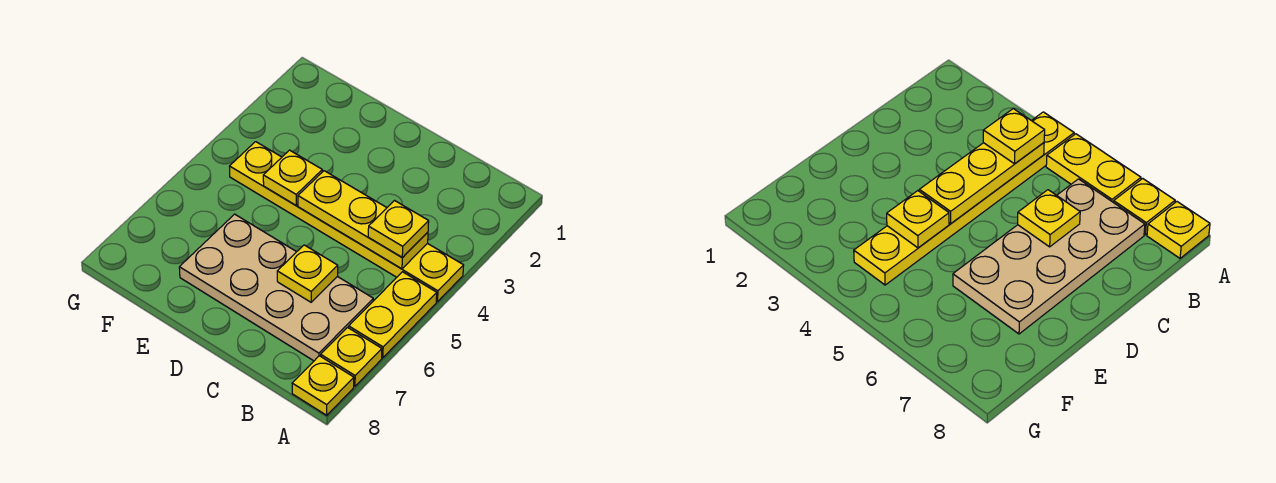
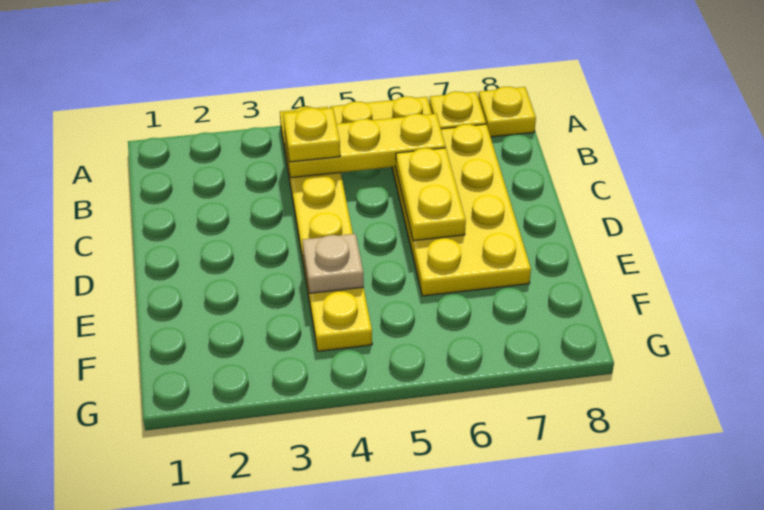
yellow plate B4:D4 level 2 -> yellow plate B4:B6 level 2
tan plate B6:E7 level 1 -> yellow plate B6:E7 level 1
yellow plate C6 level 2 -> yellow plate C6:D6 level 2
yellow plate E4 level 2 -> tan plate E4 level 2

